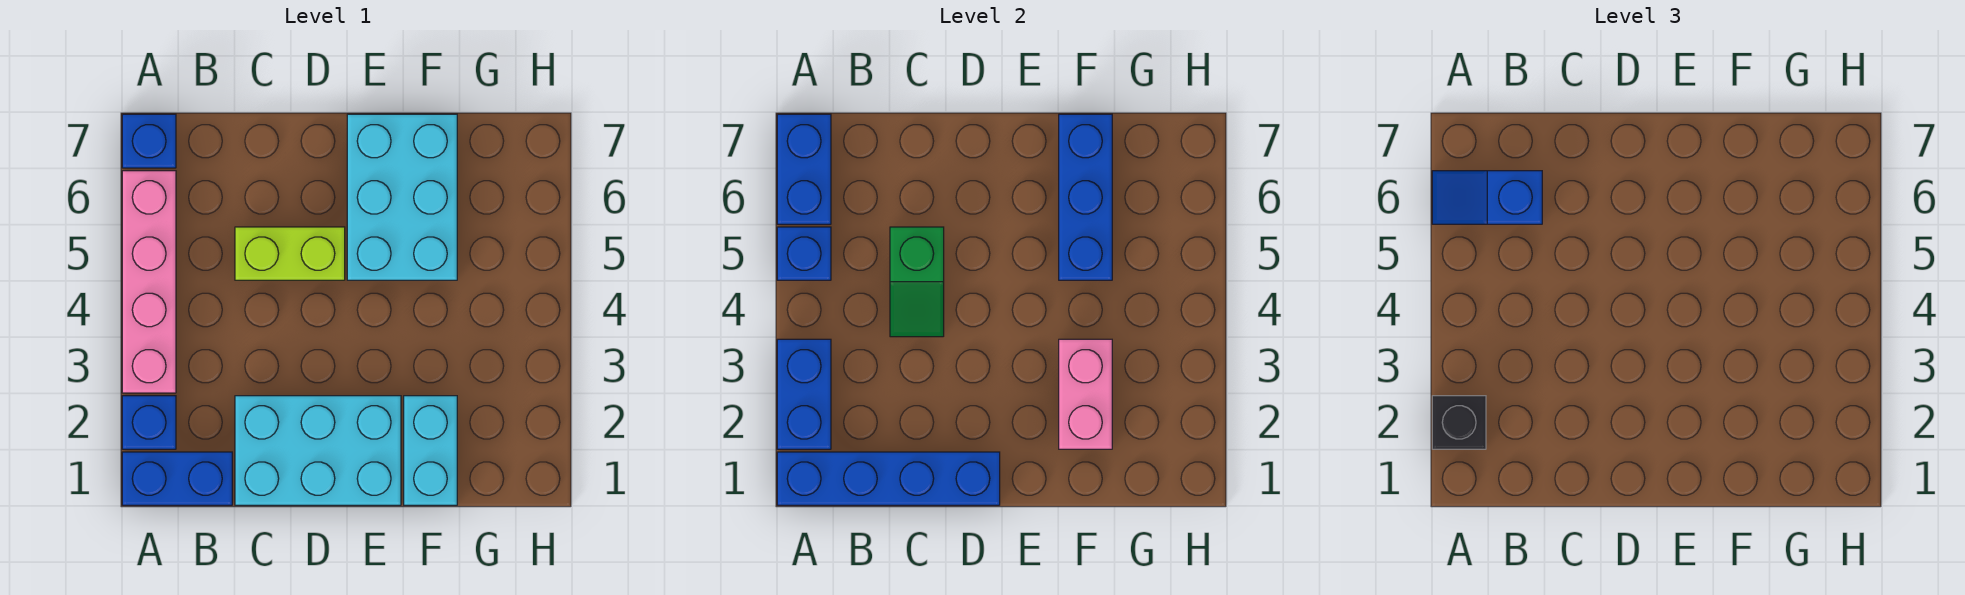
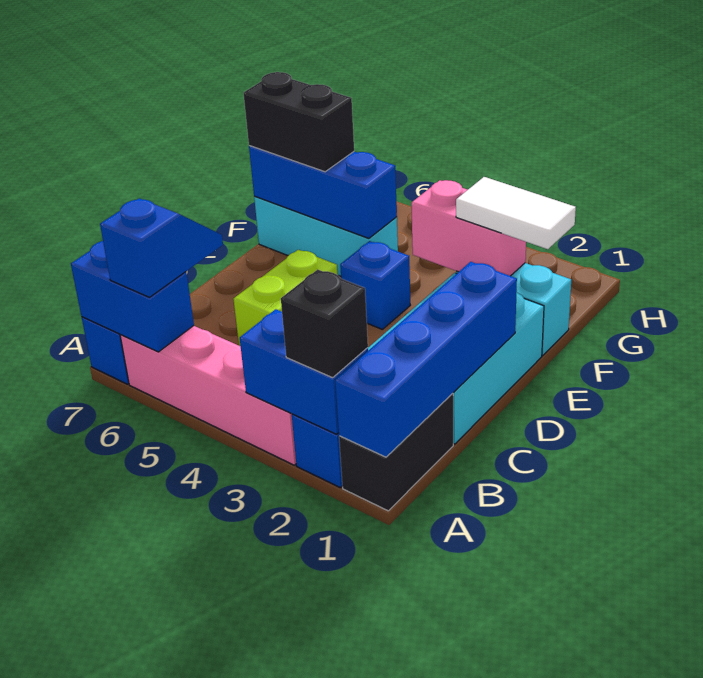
blue brick A1:B1 level 1 -> black brick A1:B1 level 1
blue brick A5 level 2 -> blue brick E4 level 1
blue slope A6:B6 level 3 top B -> blue slope A6:B6 level 3 top A
green slope C4:C5 level 2 top 5 -> none
cyan brick E5:F7 level 1 -> cyan brick F5:F7 level 1
none -> white tile F1:F2 level 3
none -> black brick F6:F7 level 3

